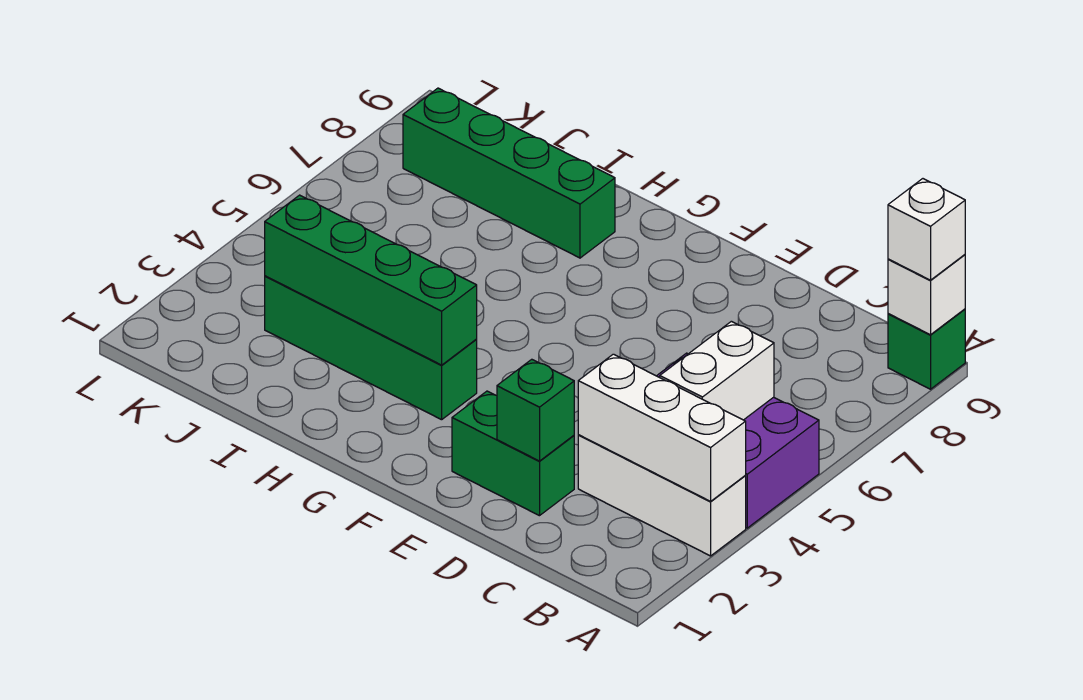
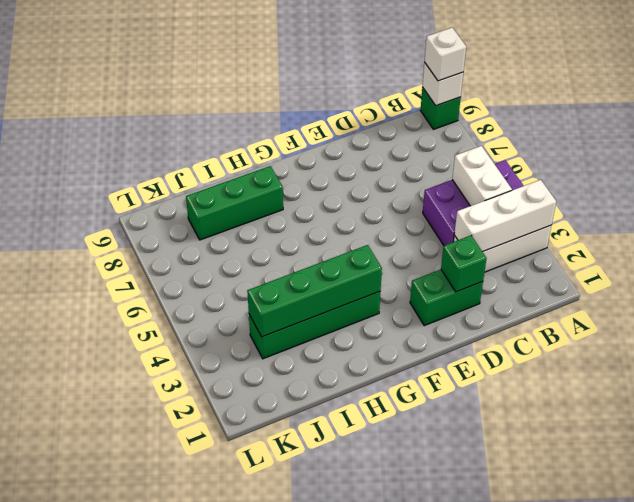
green brick H8:K8 level 1 -> green brick H8:J8 level 1

